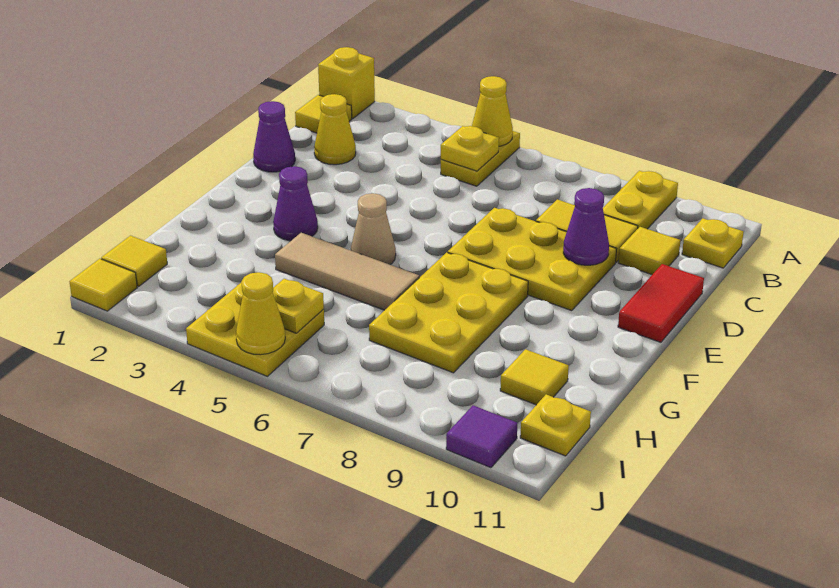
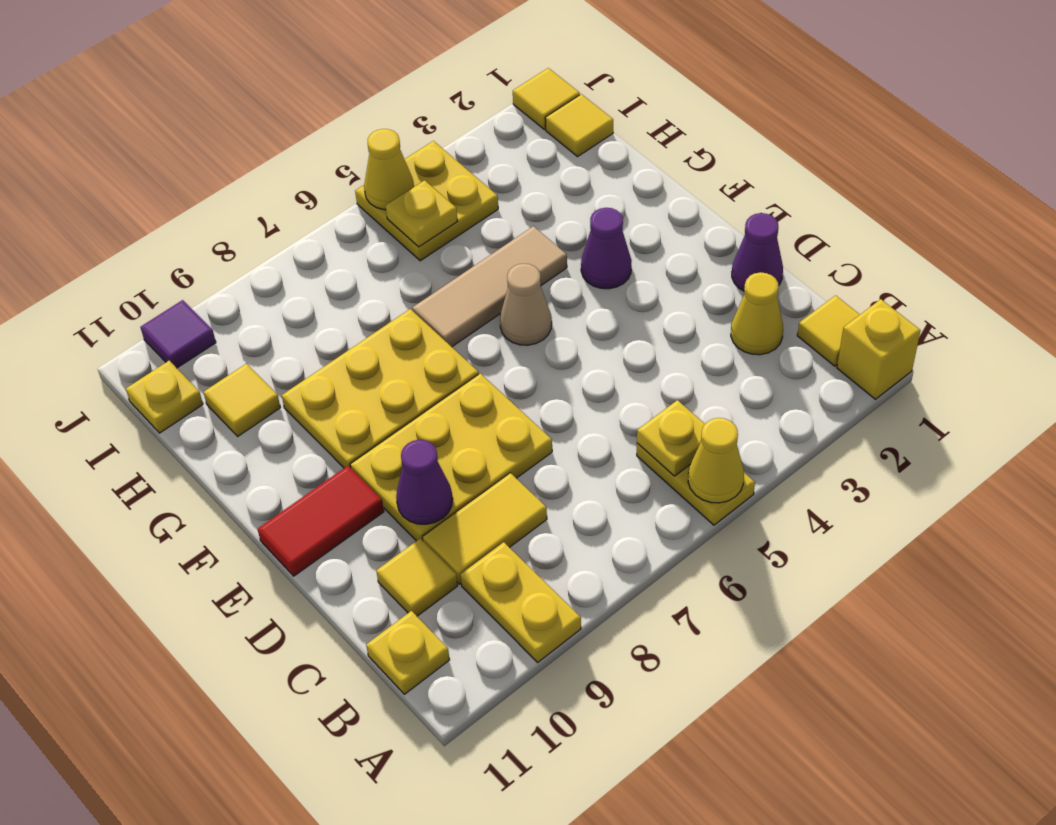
red tile D11:E11 level 1 -> red tile E10:E11 level 1
yellow plate F7:H8 level 1 -> yellow plate F7:G9 level 1

